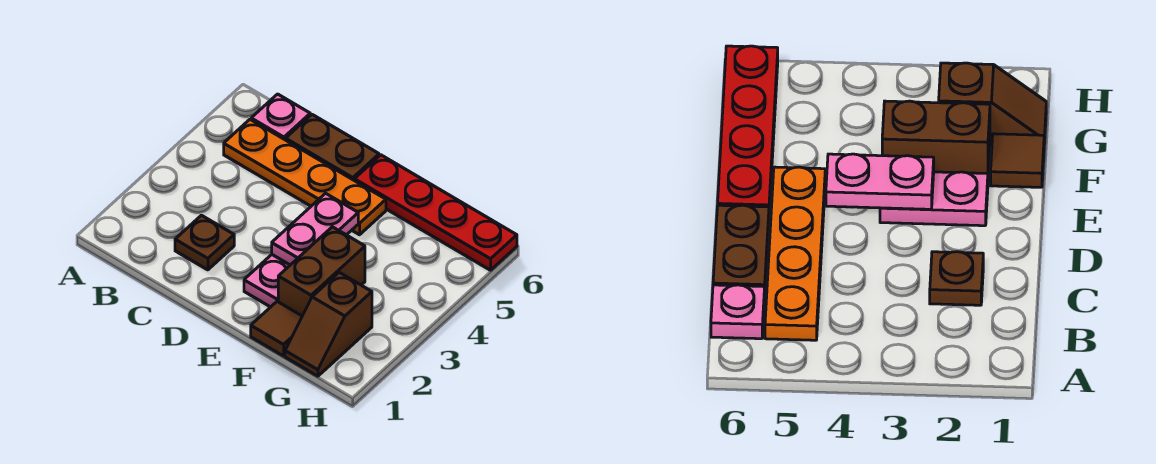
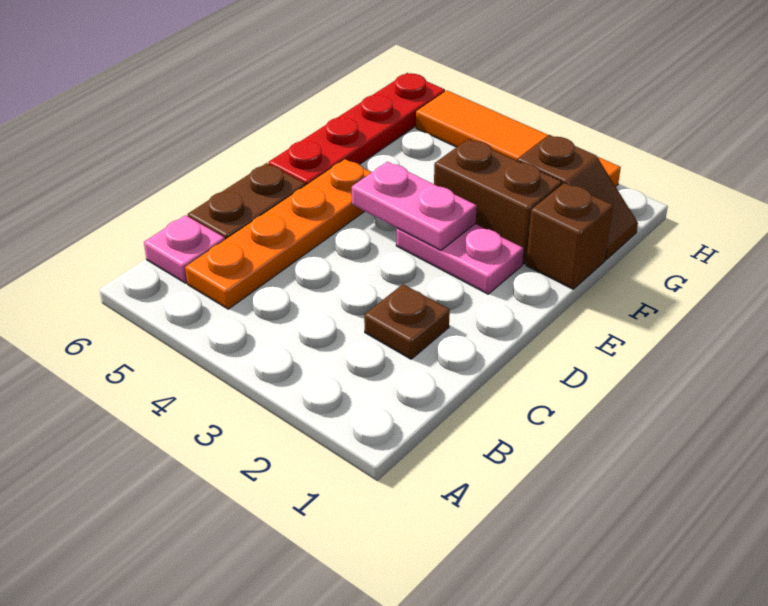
brown tile F1 level 1 -> brown brick F1 level 1
none -> orange tile H2:H5 level 1

